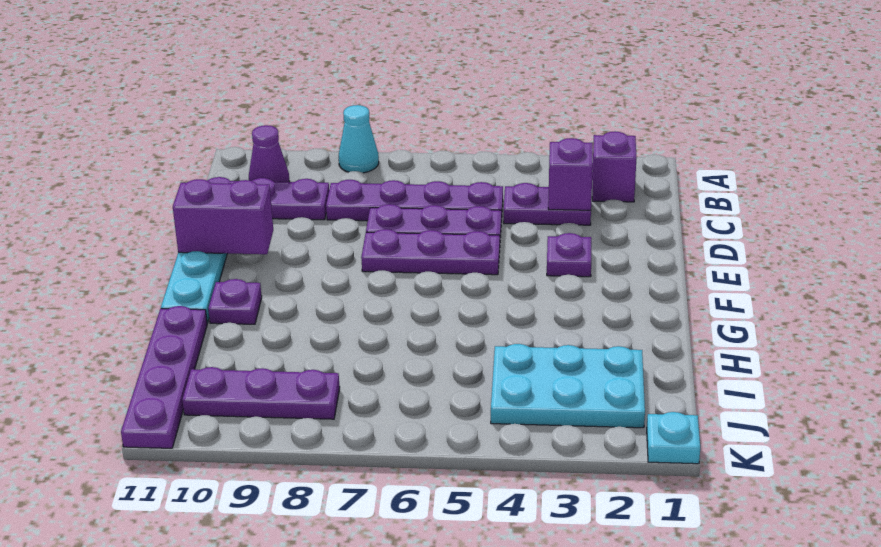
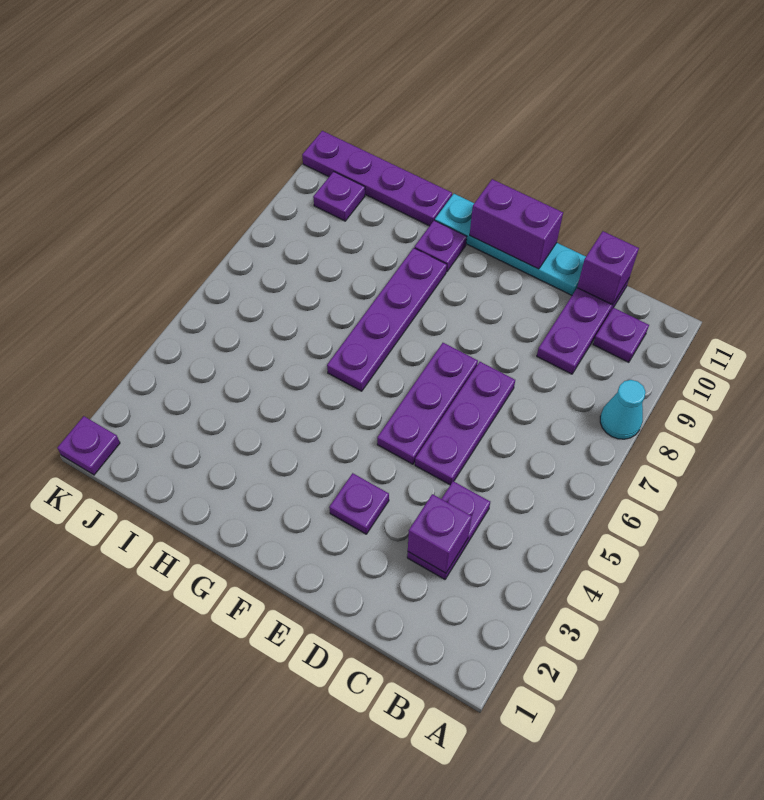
purple brick B2 level 1 -> purple brick C11 level 2
purple cone B10 level 1 -> purple plate B10 level 1
purple plate C5:C8 level 1 -> purple plate G6:G9 level 1
purple brick E10:E11 level 2 -> purple brick E11:F11 level 2
cyan plate I2:J4 level 1 -> none
purple plate J8:J10 level 1 -> purple plate J10 level 1
cyan plate K1 level 1 -> purple plate K1 level 1

